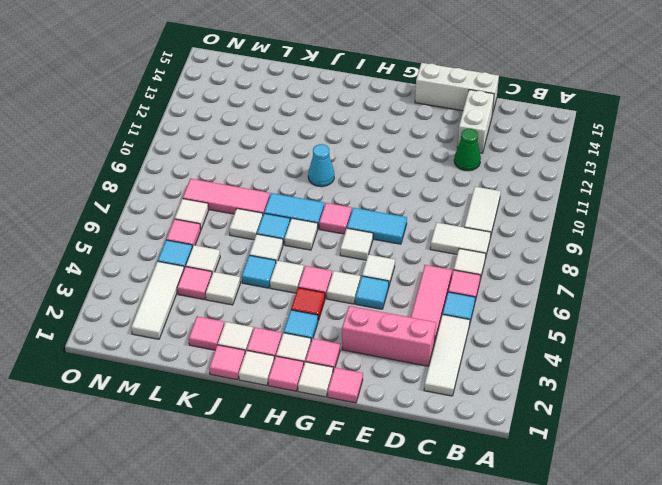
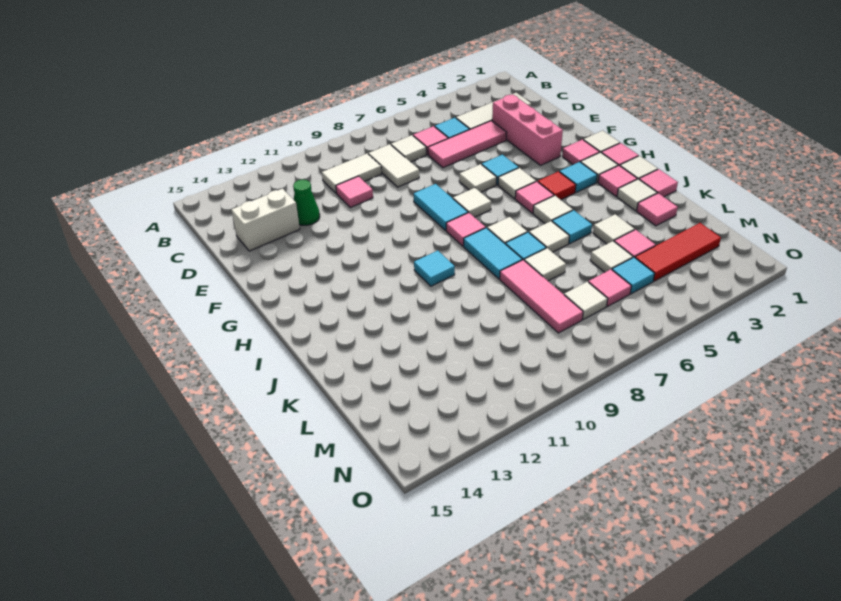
white brick D15:F15 level 1 -> none
pink tile F1 level 1 -> pink tile D10 level 1
cyan cone I10 level 1 -> cyan tile I10 level 1
white tile M2:M4 level 1 -> red tile M2:M4 level 1

